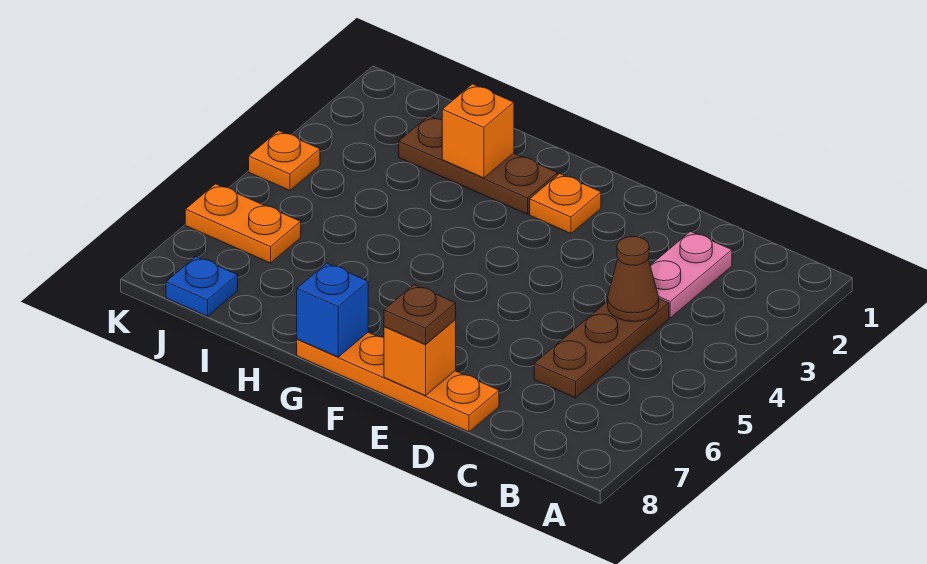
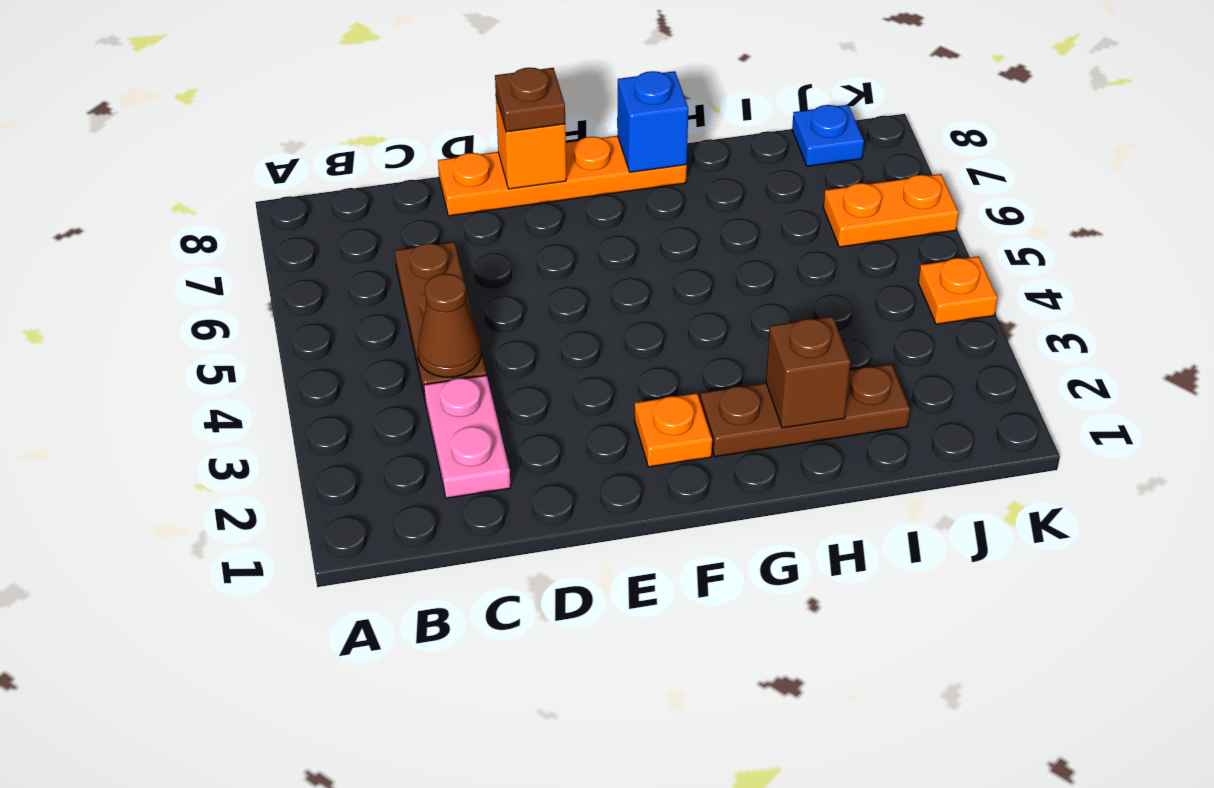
orange brick H2 level 2 -> brown brick H2 level 2

